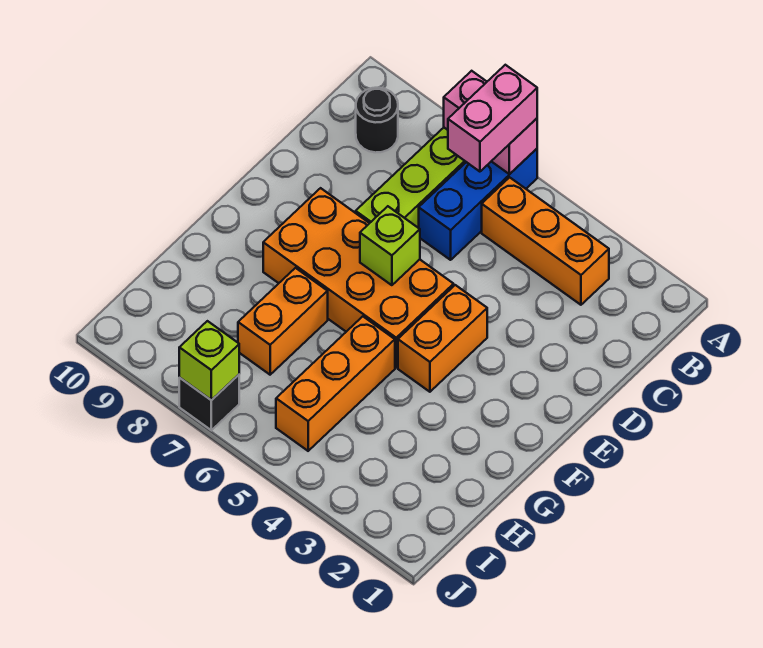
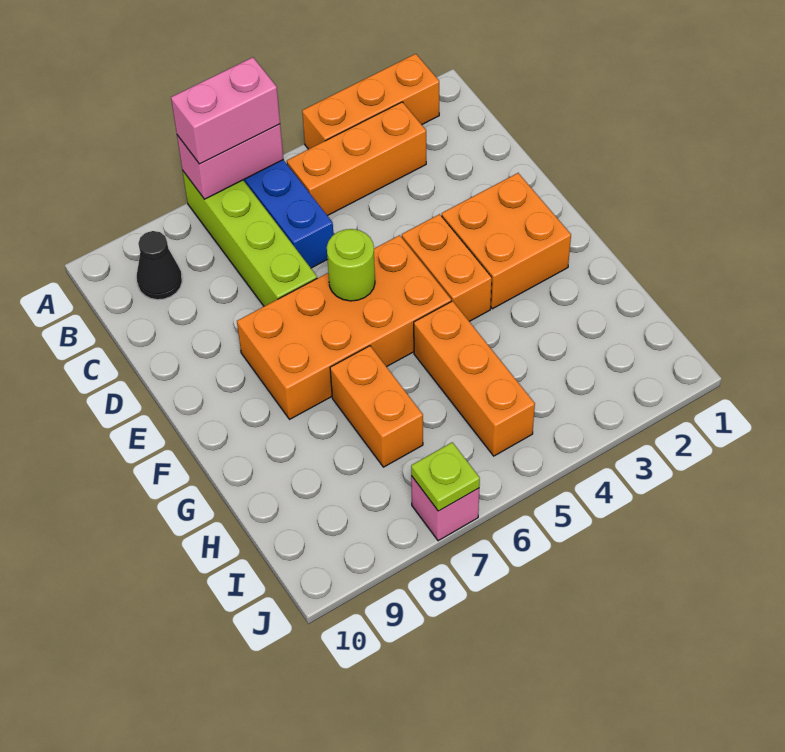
none -> orange brick A2:A4 level 1
pink brick A6:B6 level 3 -> pink brick A6:A7 level 3
black round brick B9 level 1 -> black cone B9 level 1
none -> orange brick E2:F3 level 1
lime brick E6 level 2 -> lime round brick E6 level 2
black brick J7 level 1 -> pink brick J7 level 1
lime brick J7 level 2 -> lime plate J7 level 2

